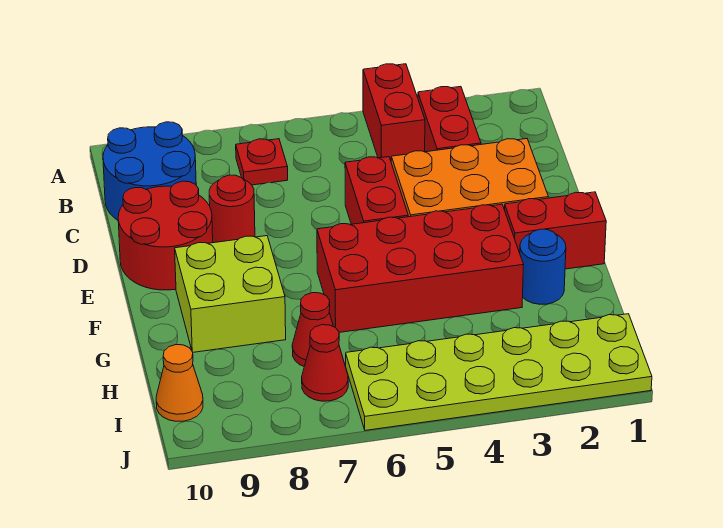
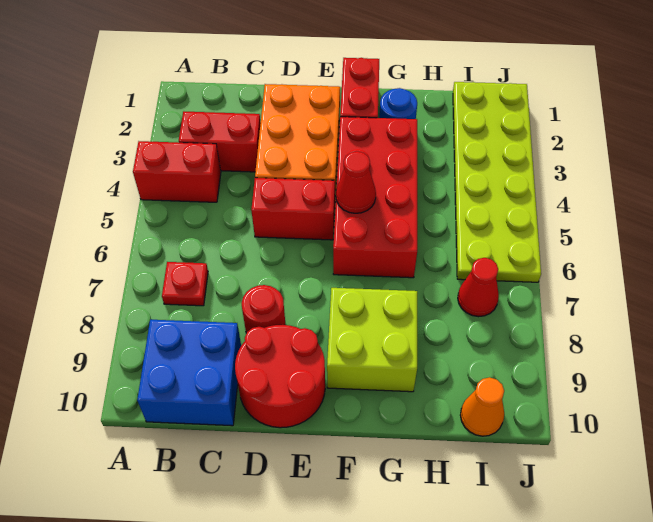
blue round brick B9:C10 level 1 -> blue brick B9:C10 level 1
red cone H7 level 1 -> red cone F5 level 2

